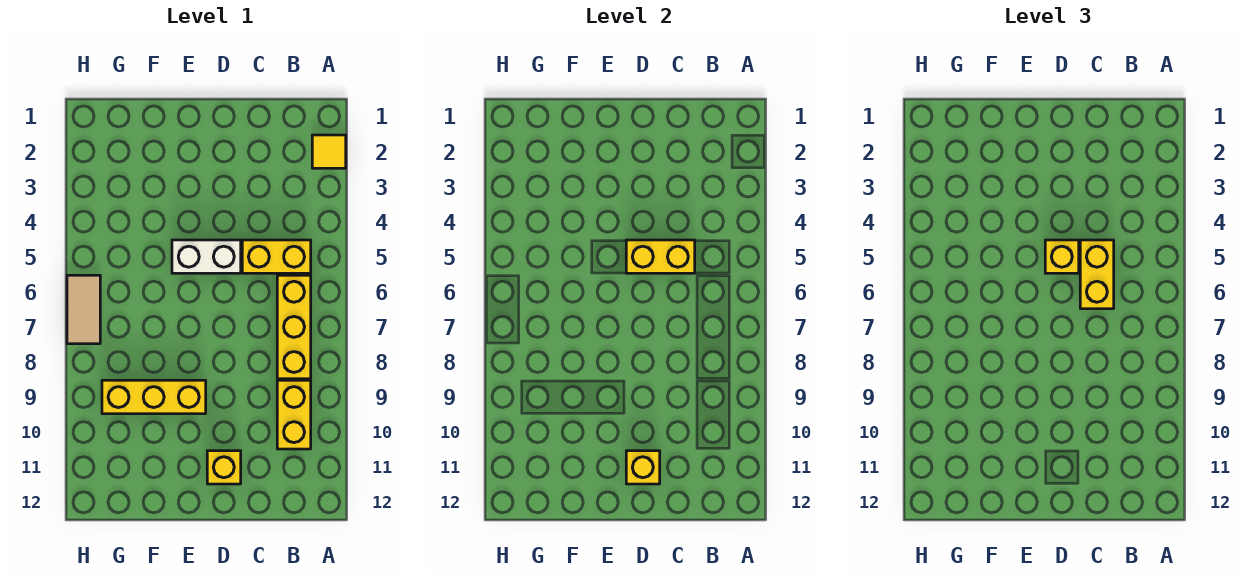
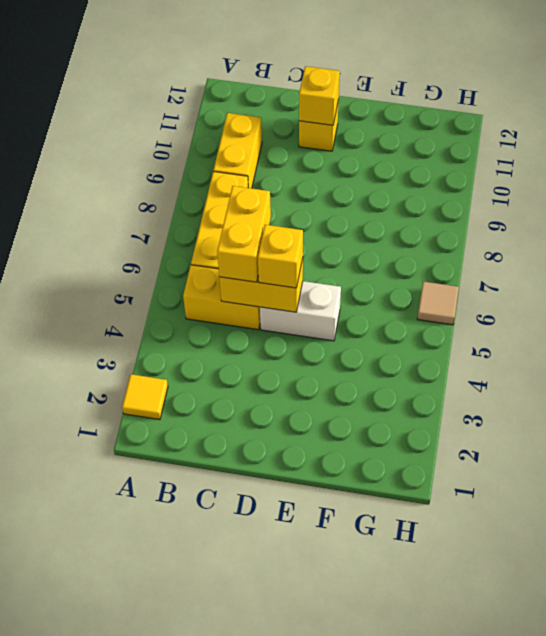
yellow brick E9:G9 level 1 -> none
tan tile H6:H7 level 1 -> tan tile H6 level 1

